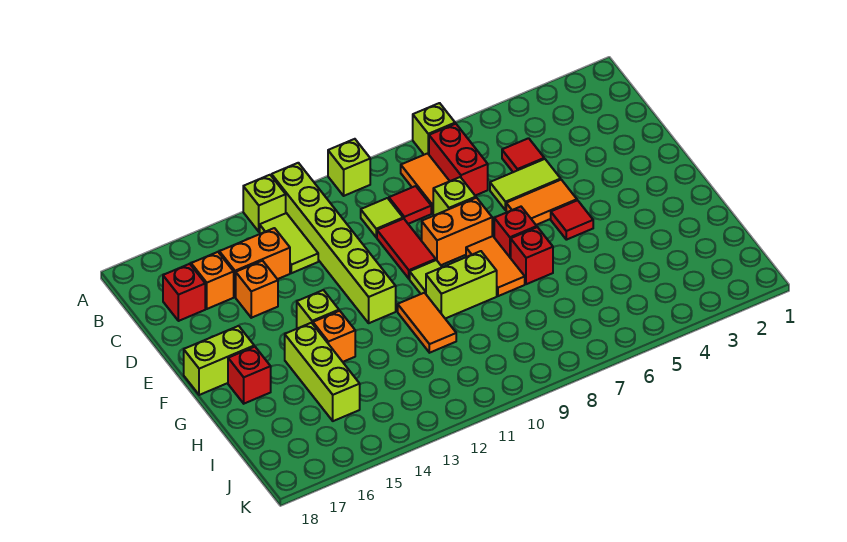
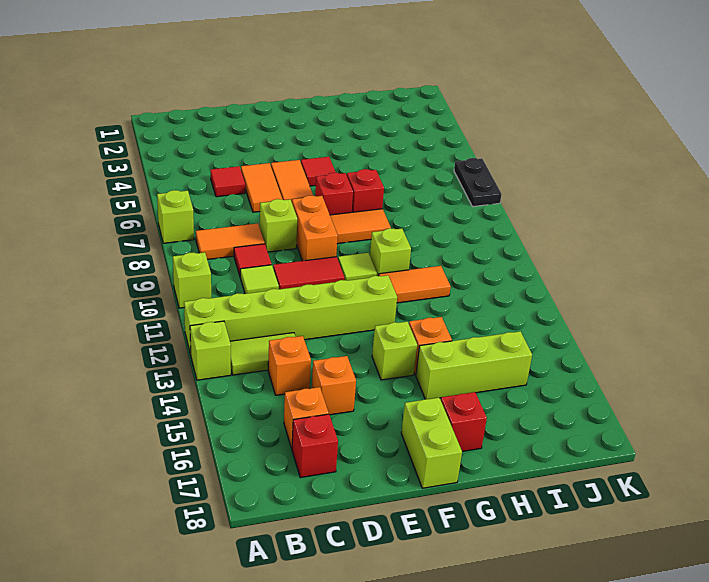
red brick B7:C7 level 1 -> none
orange brick C14:C15 level 1 -> orange brick C14 level 1
lime tile D5:D6 level 1 -> orange tile D5:D6 level 1
lime brick G9:G10 level 1 -> lime brick G10 level 1
none -> black plate K6:K7 level 1

